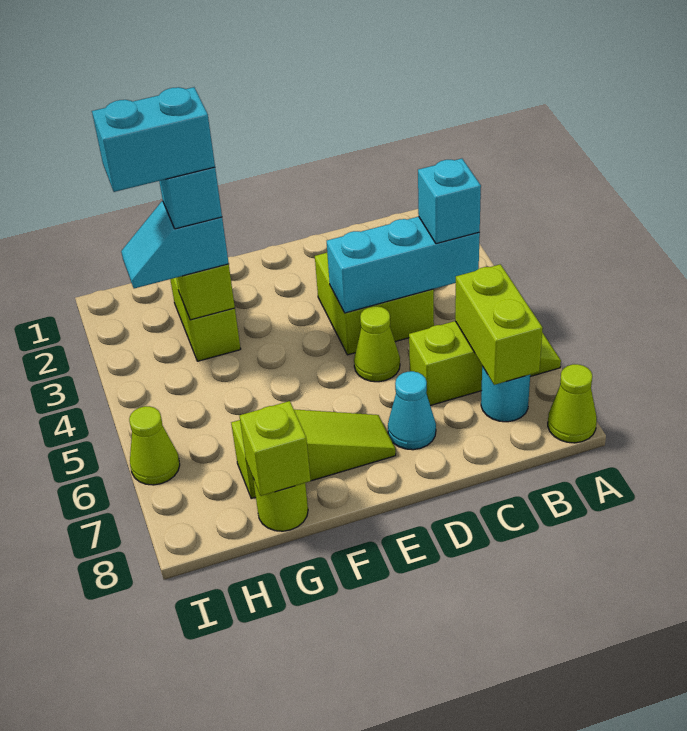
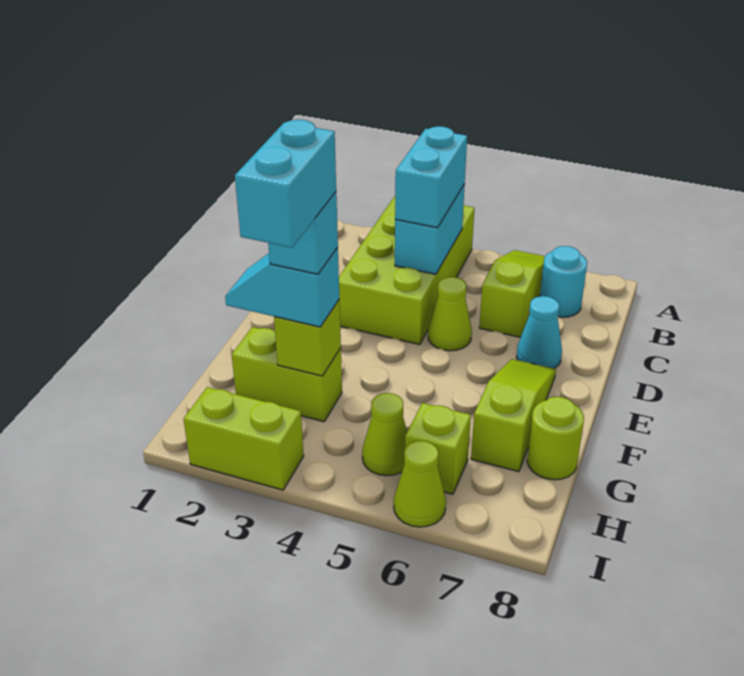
lime cone A8 level 1 -> lime cone H5 level 1
cyan brick B4:D4 level 2 -> cyan brick B4:C4 level 2
cyan brick B4 level 3 -> cyan brick B4:C4 level 3
lime brick B6:B7 level 2 -> lime brick I2:I3 level 1
lime brick C3:D4 level 1 -> lime brick A3:D4 level 1
cyan slope G3:H3 level 3 top G -> cyan slope G2:G3 level 3 top 3
lime brick G8 level 2 -> lime brick H6 level 1

